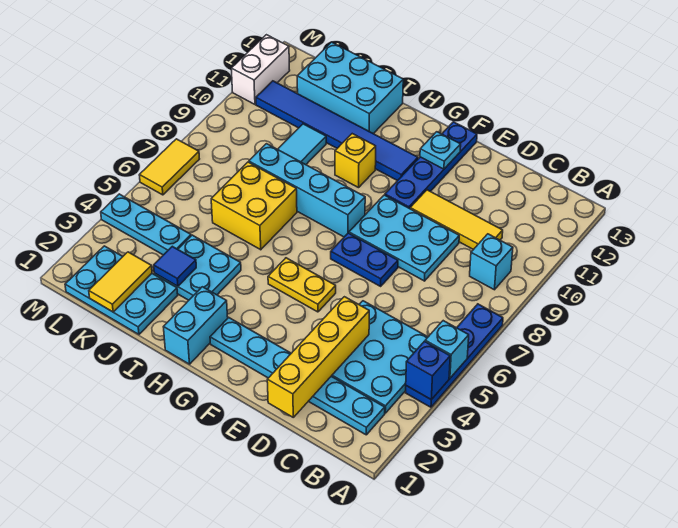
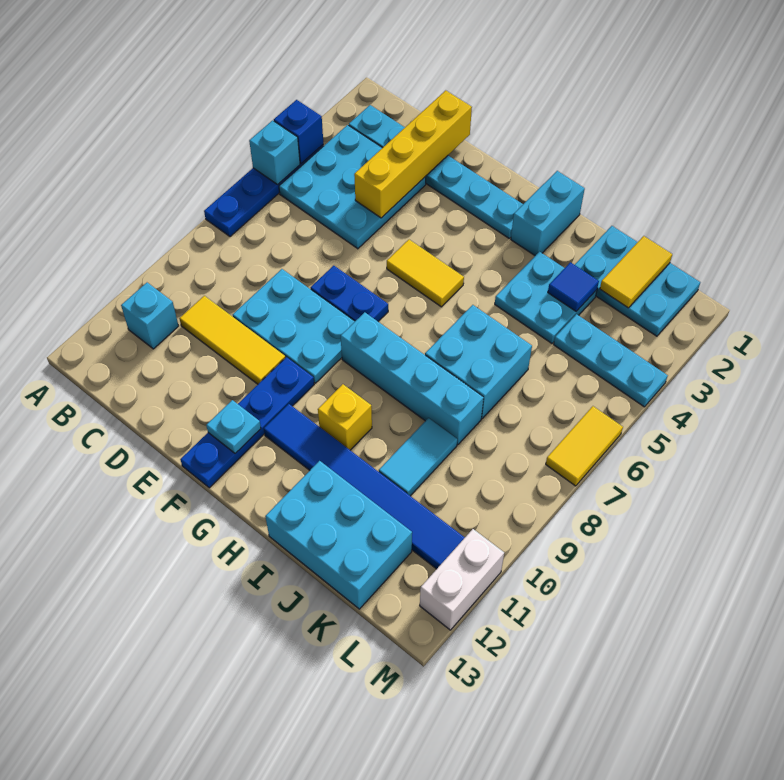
cyan brick B9 level 1 -> cyan brick B11 level 1
yellow plate F5:G5 level 1 -> yellow tile F5:G5 level 1
yellow brick I6:J7 level 1 -> cyan brick I6:J7 level 1

